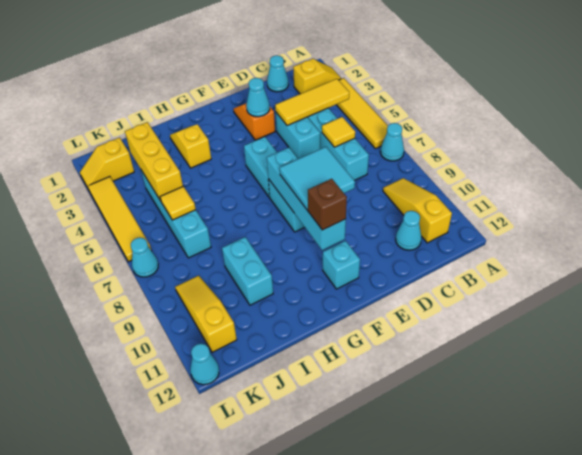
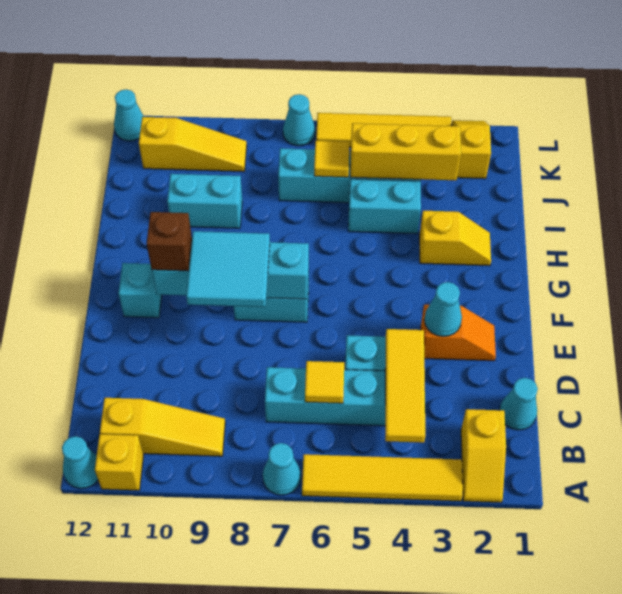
none -> yellow brick A11 level 1
cyan cone C11 level 1 -> cyan cone A12 level 1
cyan brick F5:F6 level 1 -> cyan brick I4:I5 level 1

